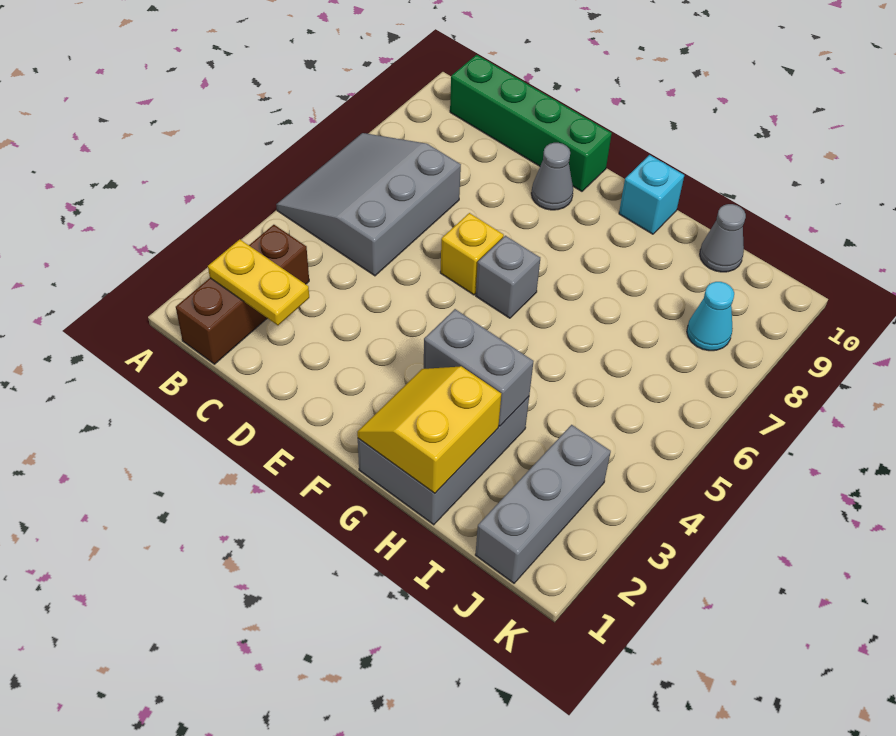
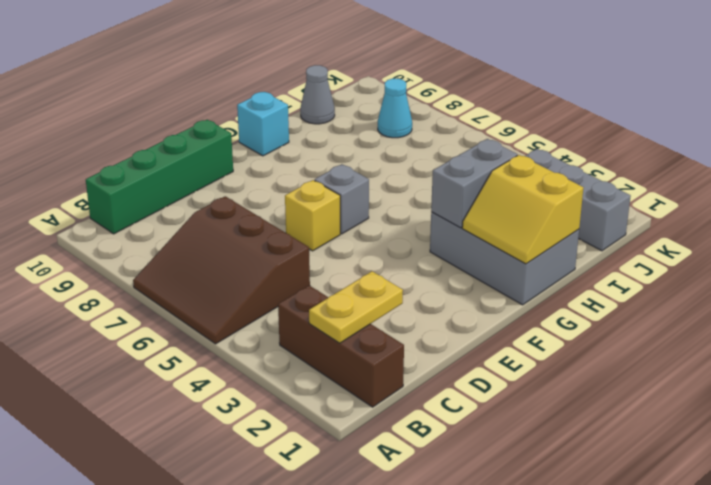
grey slope A5:C7 level 1 top C -> brown slope A5:C7 level 1 top C
grey cone E9 level 1 -> none

